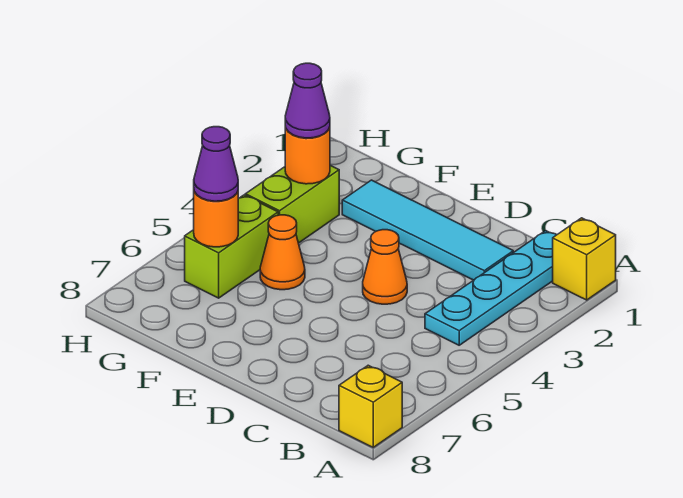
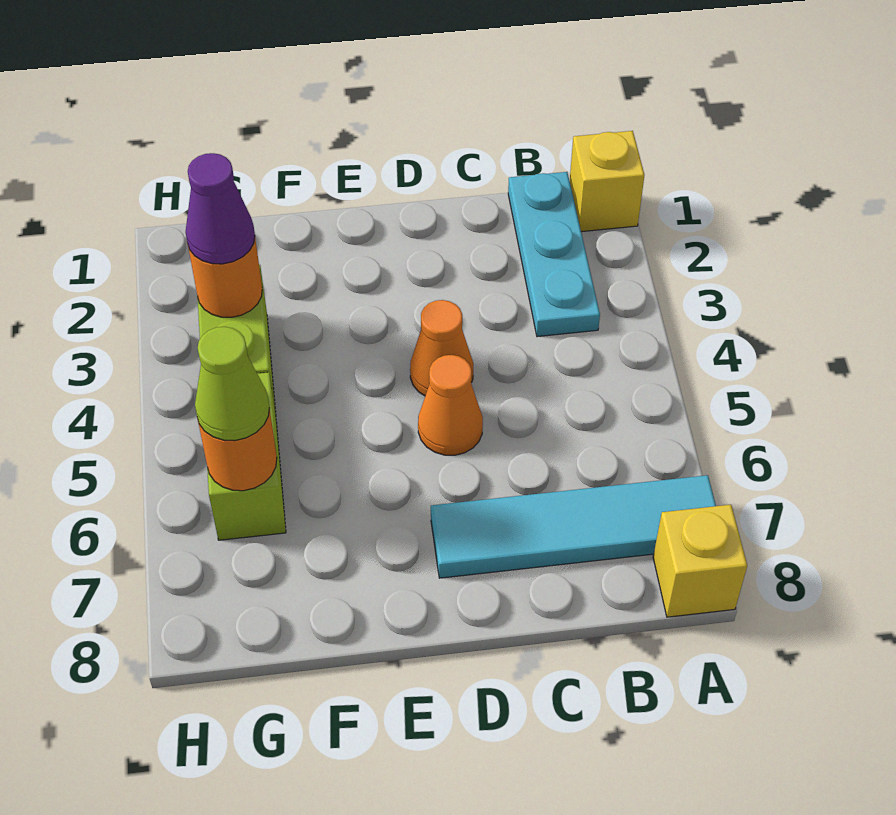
cyan plate B1:B4 level 1 -> cyan plate B1:B3 level 1
cyan tile C2:F2 level 1 -> cyan tile A7:D7 level 1
orange cone F5 level 1 -> orange cone D5 level 1
purple cone G6 level 3 -> lime cone G6 level 3

